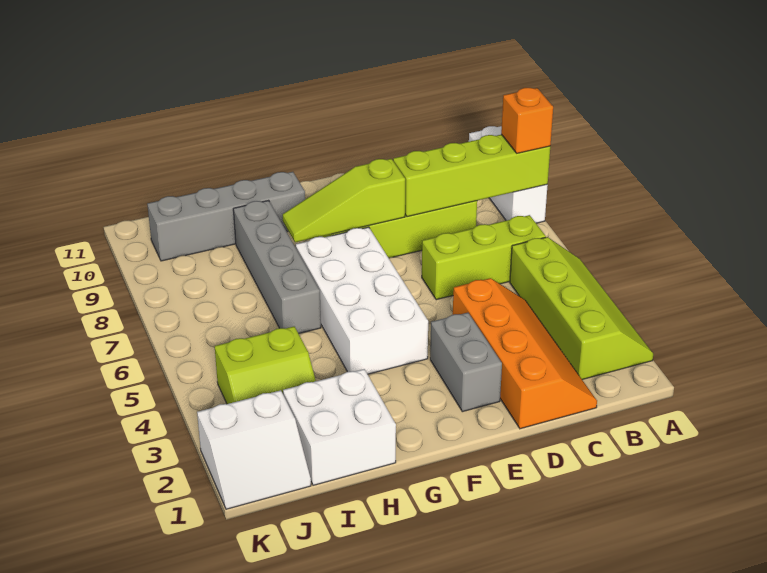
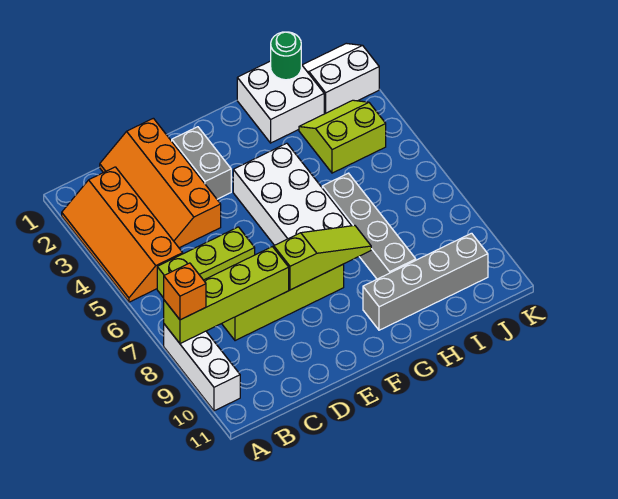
lime slope A2:B5 level 1 top B -> orange slope A2:B5 level 1 top B
none -> green round brick I1 level 2

